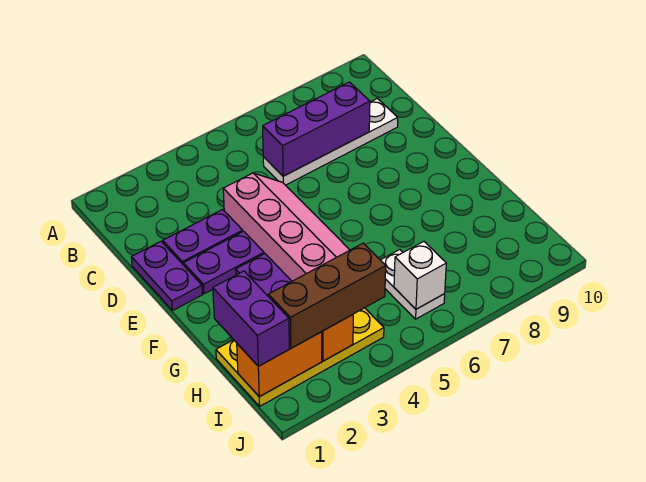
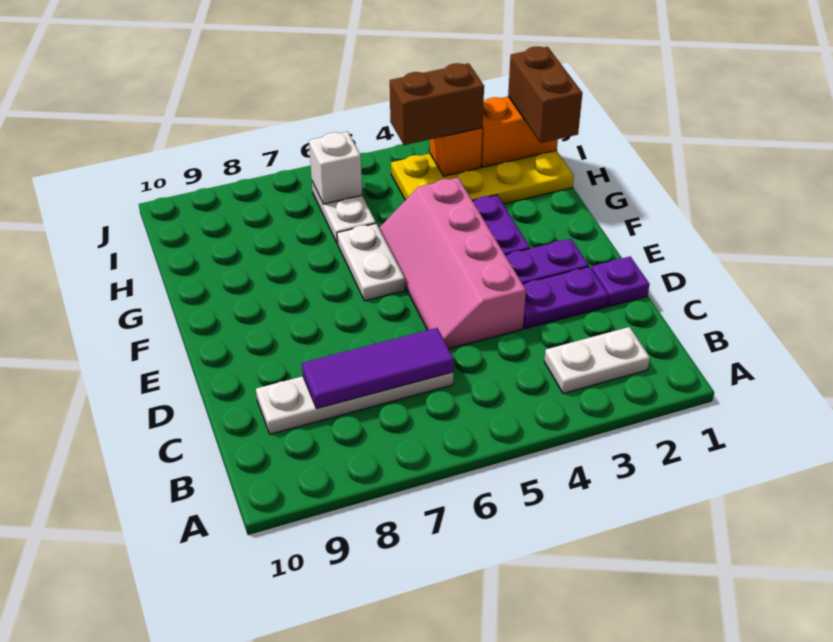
none -> white plate B2:B3 level 1
purple brick C6:C8 level 2 -> purple tile C6:C8 level 2
purple plate D1:E1 level 1 -> purple plate D1 level 1
none -> white plate F6:G6 level 1
purple brick H1:I1 level 3 -> brown brick H1:I1 level 3
brown brick I2:I4 level 3 -> brown brick I3:I4 level 3

